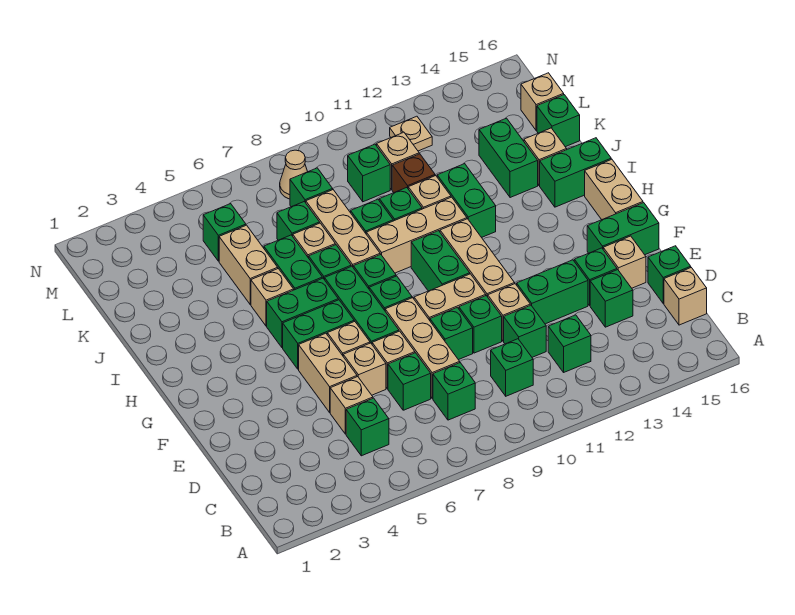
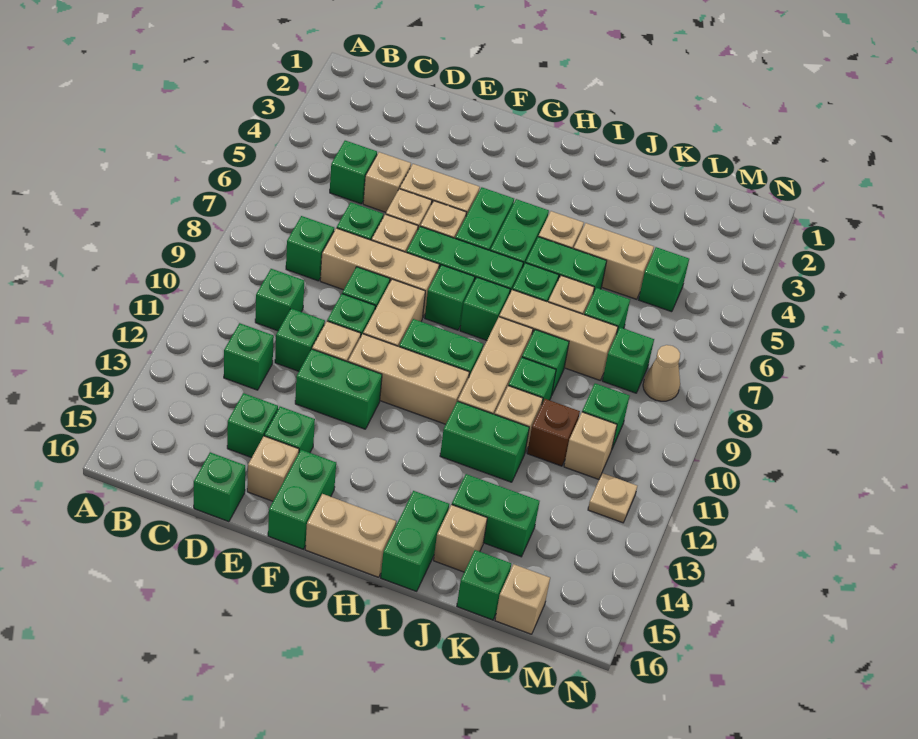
tan brick C16 level 1 -> none
green brick E12:E13 level 1 -> green brick E12:F12 level 1

